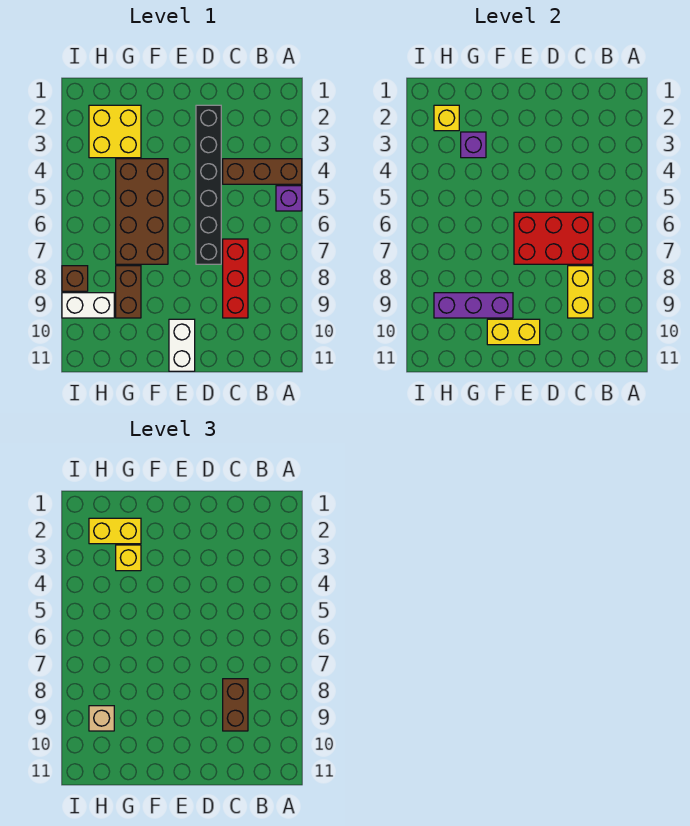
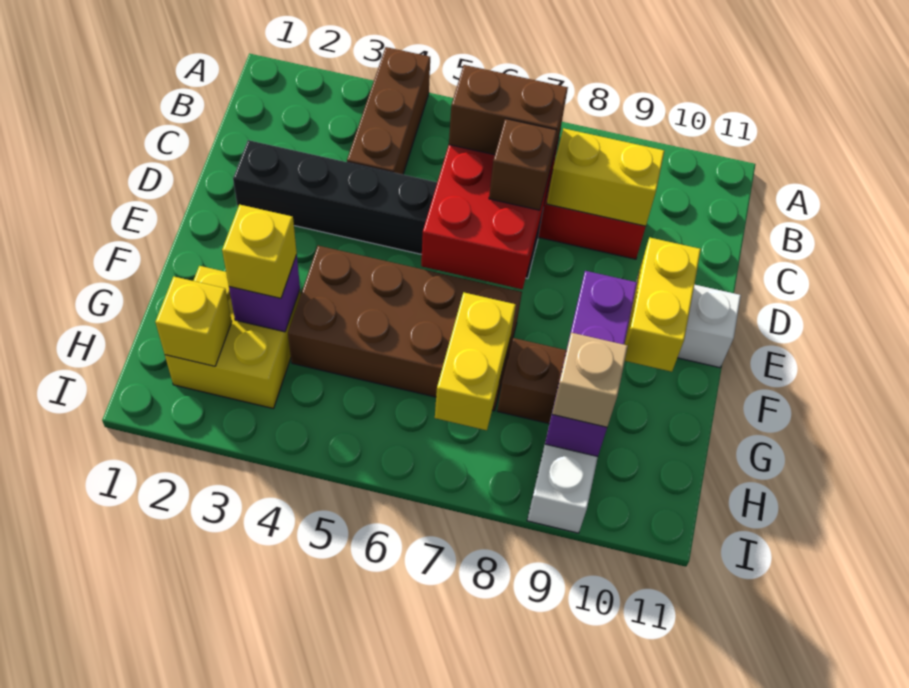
purple brick A5 level 1 -> none
brown brick C8:C9 level 3 -> brown brick C6:C7 level 3
yellow brick G2:H2 level 3 -> yellow brick G7:H7 level 2
brown brick I8 level 1 -> brown brick D7 level 3

